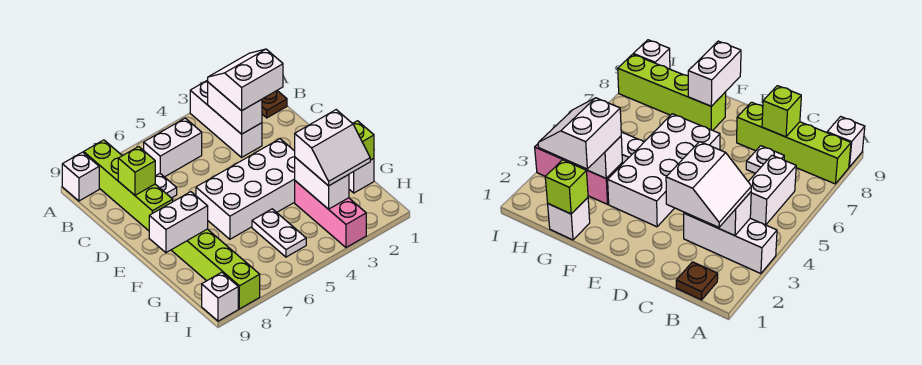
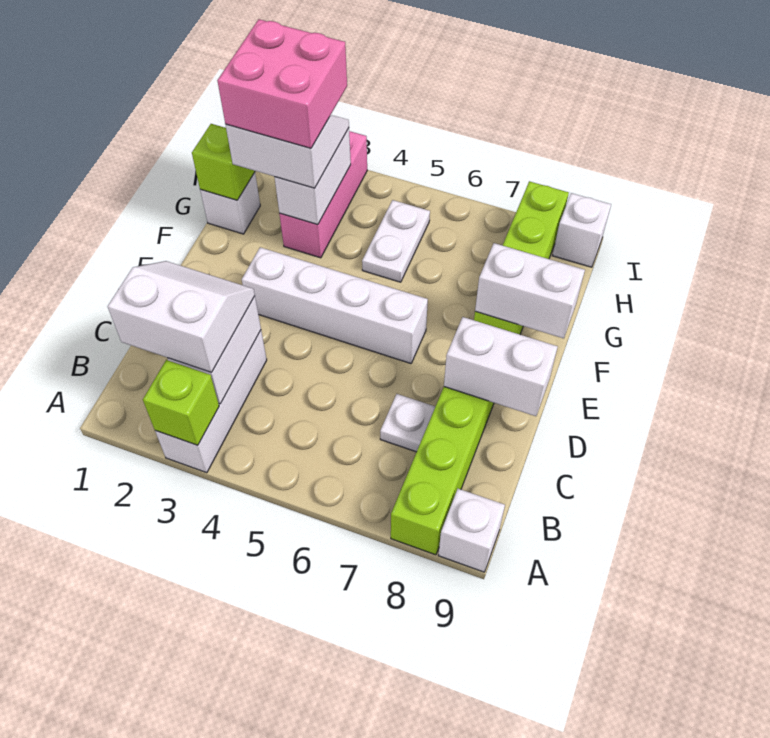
brown plate B1 level 1 -> none
white slope B2:C3 level 3 top C -> white slope B2:C3 level 3 top B
white brick B5:B6 level 1 -> white brick D8:D9 level 2
lime brick C8 level 2 -> lime brick A3 level 2
white brick E3:F6 level 1 -> white brick E3:E6 level 1
none -> pink brick G2:H3 level 4

